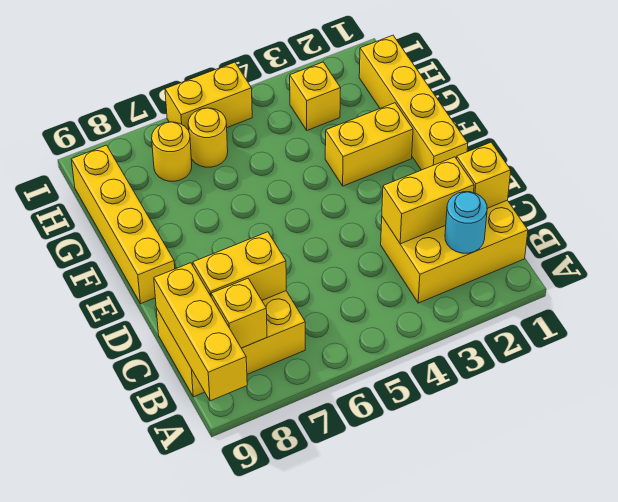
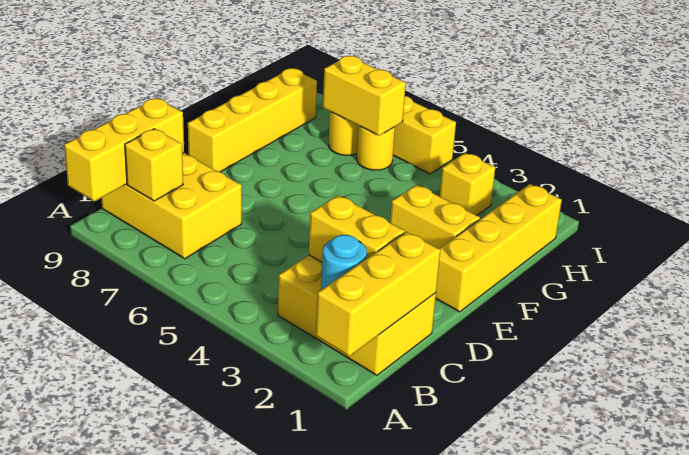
yellow brick C1 level 2 -> yellow brick A1:C1 level 2
yellow brick C7:C8 level 2 -> yellow brick H6:H7 level 2

